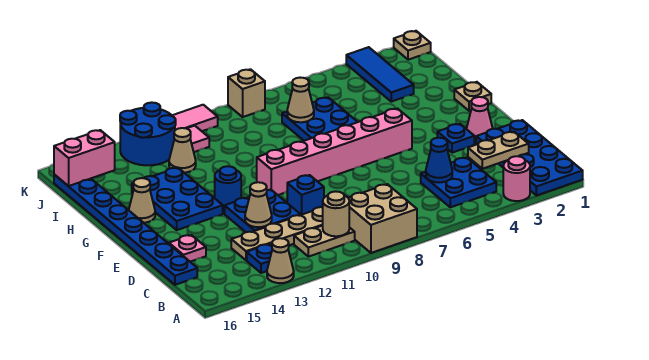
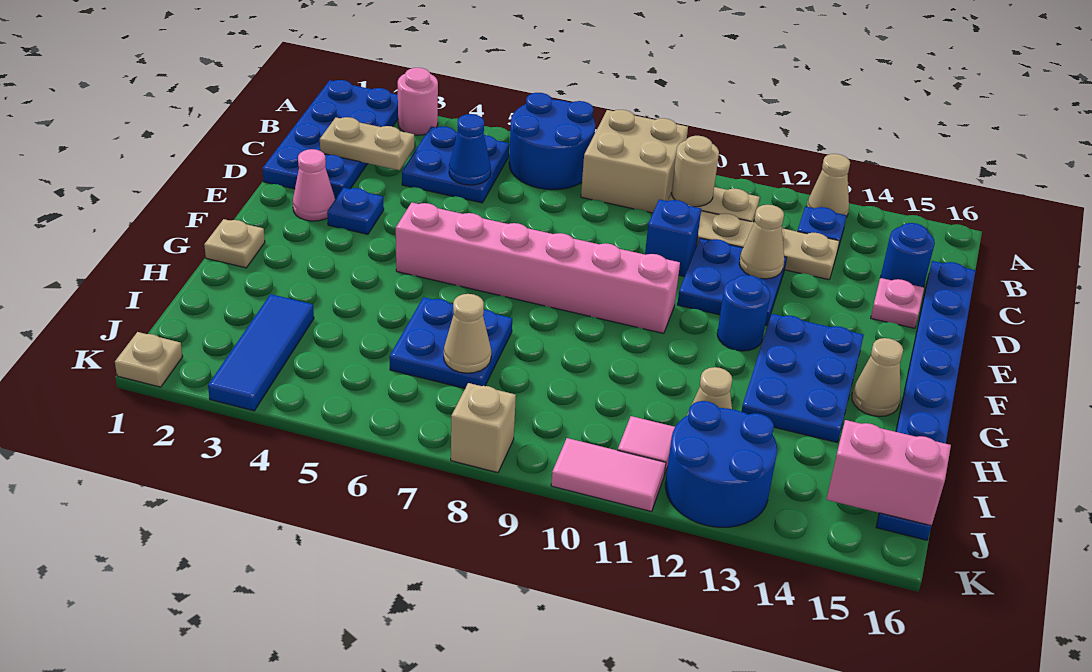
none -> blue round brick A6:B7 level 1
none -> blue round brick C15 level 1

